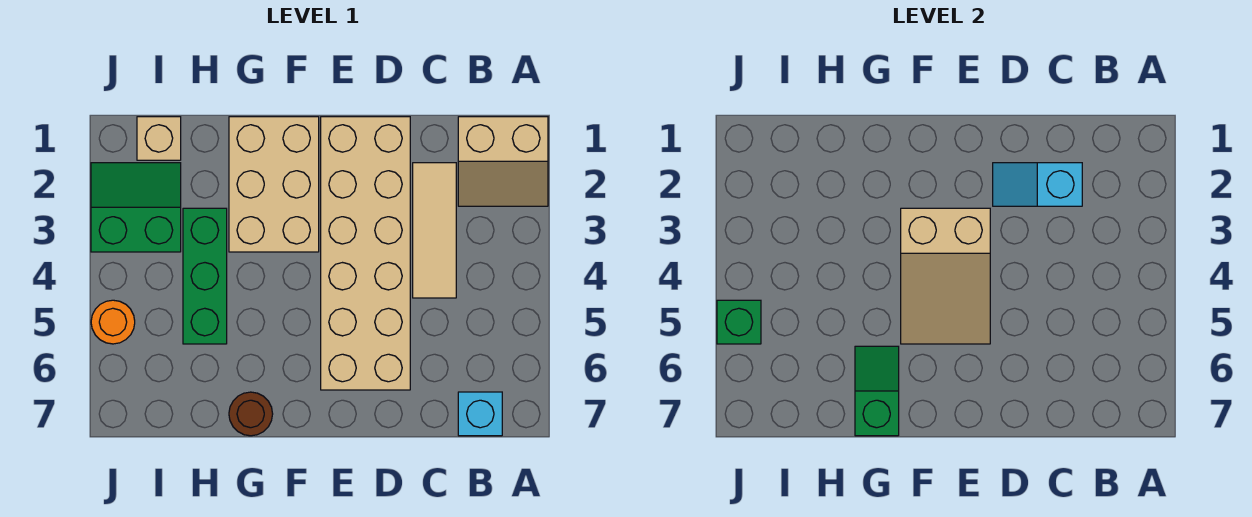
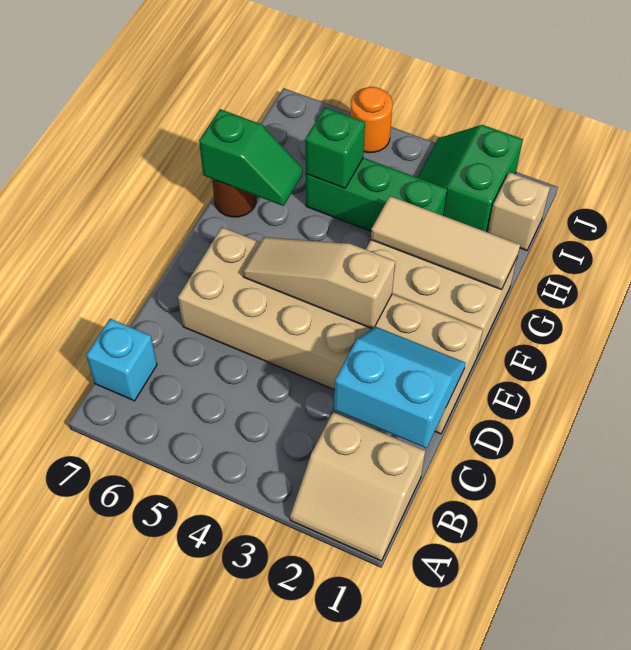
tan slope A1:B2 level 1 top 1 -> tan slope A1:B2 level 1 top B
tan tile C2:C4 level 1 -> tan tile G1:G3 level 2
cyan slope C2:D2 level 2 top C -> cyan slope C1:D2 level 2 top C
tan slope E3:F5 level 2 top 3 -> tan slope E3:E5 level 2 top 3
green slope I2:J3 level 1 top 3 -> green slope I2:J3 level 1 top 2
green brick J5 level 2 -> green brick H5 level 2

